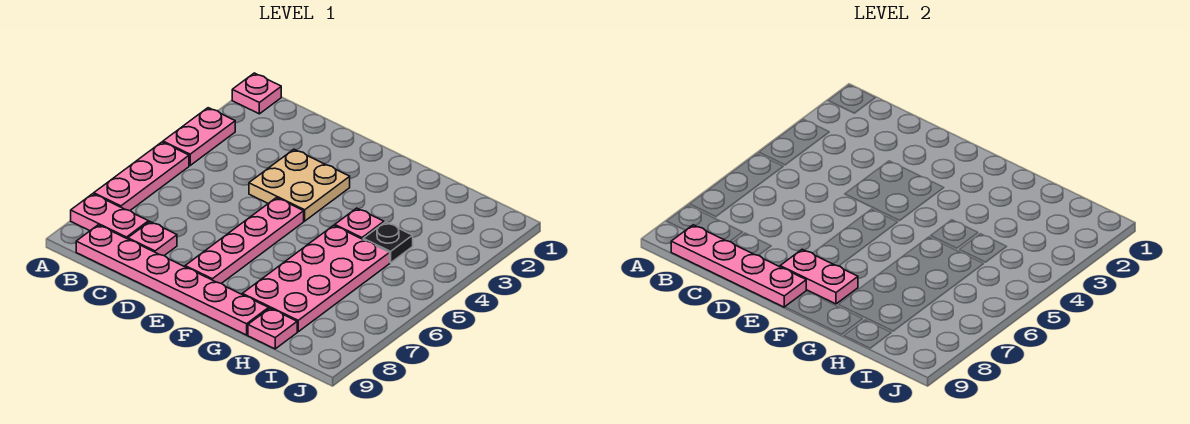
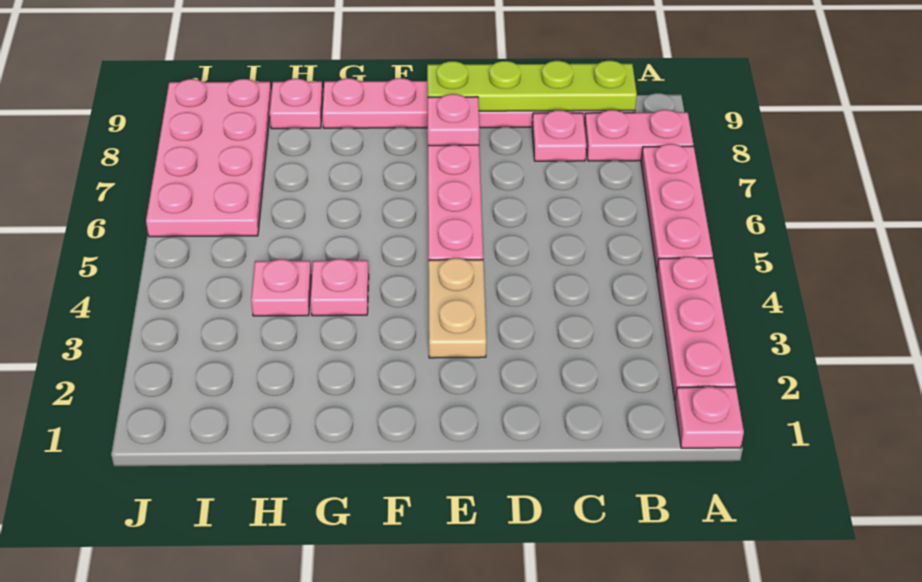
pink plate A3:A4 level 1 -> pink plate A2:A4 level 1
pink plate B9:E9 level 2 -> lime plate B9:E9 level 2
tan plate D3:E4 level 1 -> tan plate E3:E4 level 1
pink plate E8:F8 level 2 -> pink plate E8 level 2
pink plate G5:H8 level 1 -> pink plate I6:J9 level 1
black plate H4 level 1 -> pink plate H4 level 1

